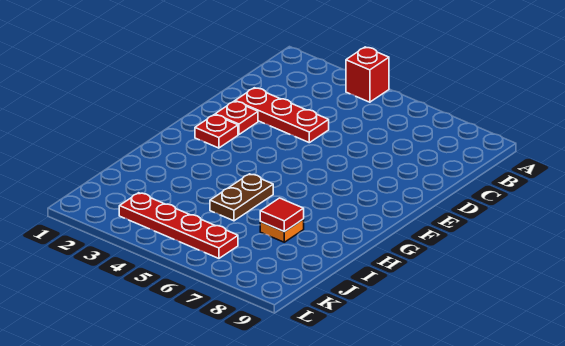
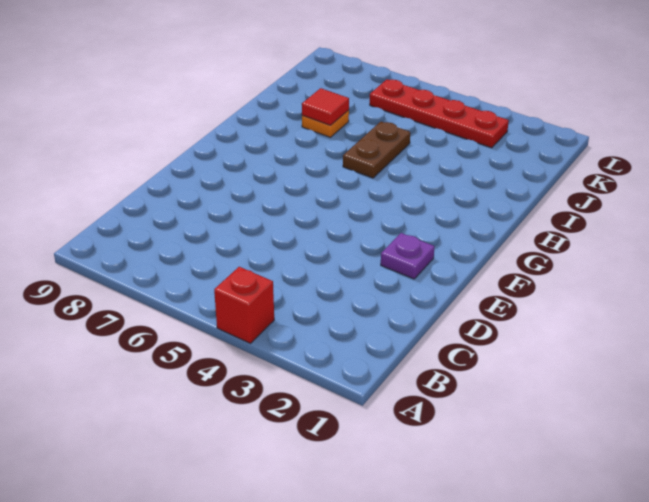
red plate D2:D4 level 1 -> none
red plate E2 level 1 -> purple plate E2 level 1
red plate F2 level 1 -> none

